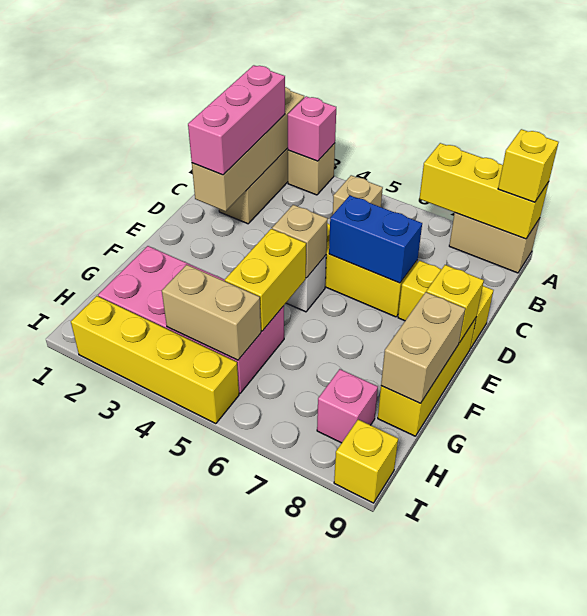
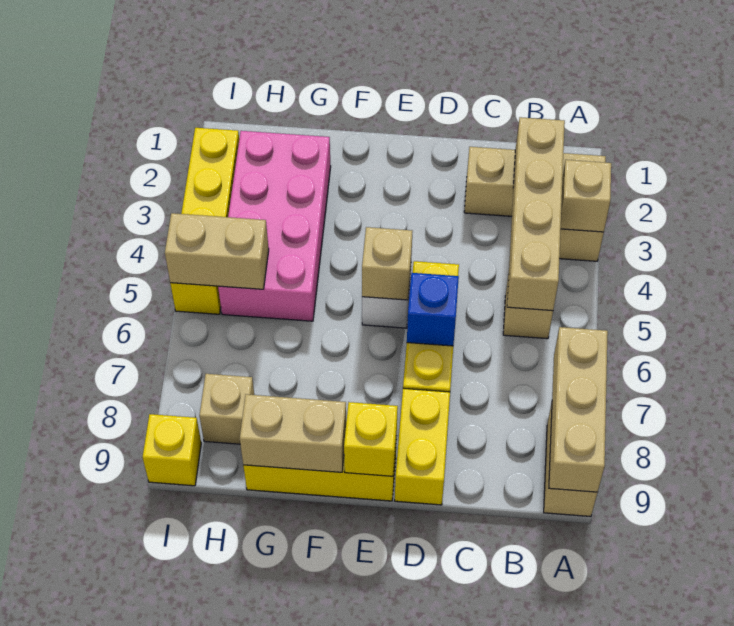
tan brick A2:D2 level 2 -> tan brick B2:B5 level 2
pink brick A3 level 2 -> tan brick A3 level 2
yellow brick A7:A9 level 2 -> tan brick A7:A9 level 2
yellow brick A9 level 3 -> none
pink brick B2:D2 level 3 -> none
blue brick D6:D7 level 2 -> blue brick D6 level 2
yellow brick F5:G5 level 2 -> none
tan brick H4:H5 level 2 -> tan brick H5:I5 level 2
pink brick H8 level 1 -> tan brick H8 level 1

